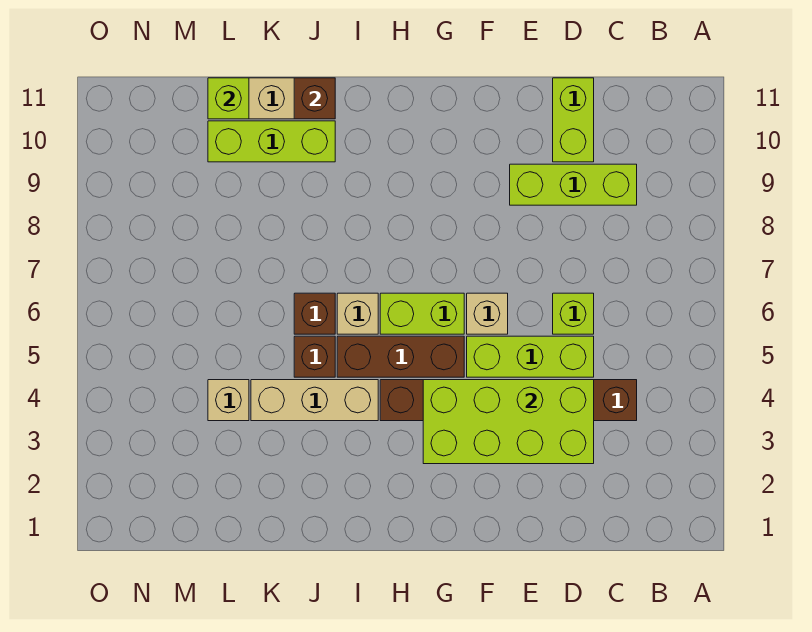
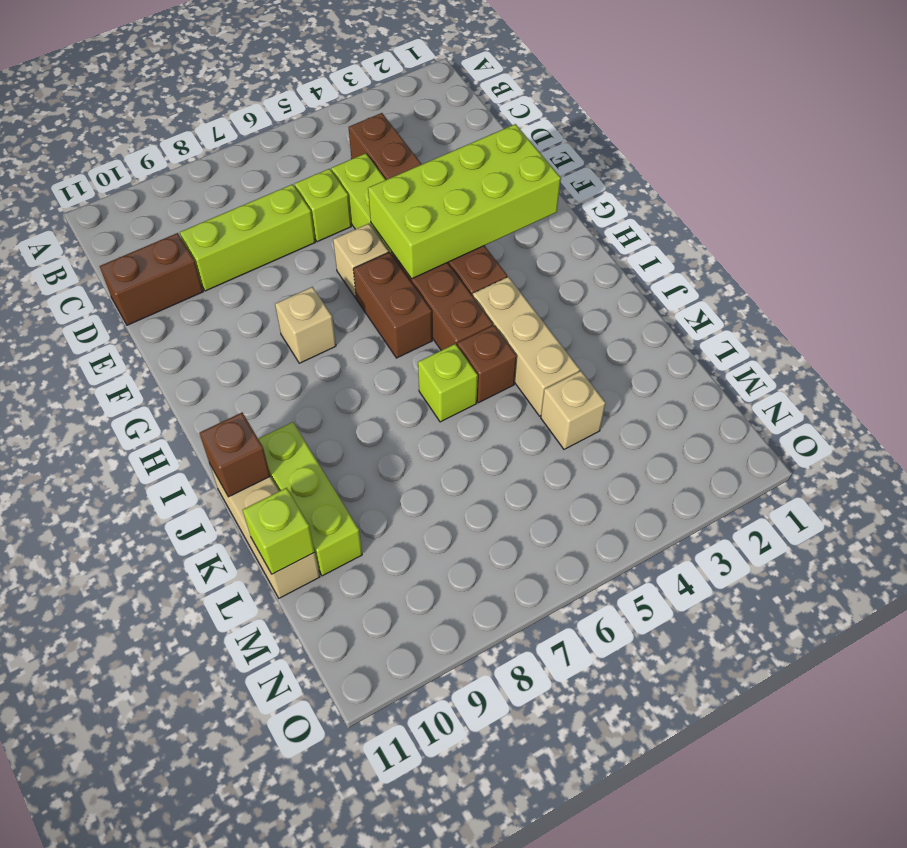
lime brick C9:E9 level 1 -> lime brick D7:D9 level 1
lime brick D3:G4 level 2 -> lime brick F2:G5 level 2
lime brick D10:D11 level 1 -> brown brick D10:D11 level 1
lime brick G6:H6 level 1 -> brown brick G6:H6 level 1
tan brick I6 level 1 -> tan brick G8 level 1
brown brick J6 level 1 -> lime brick J6 level 1

